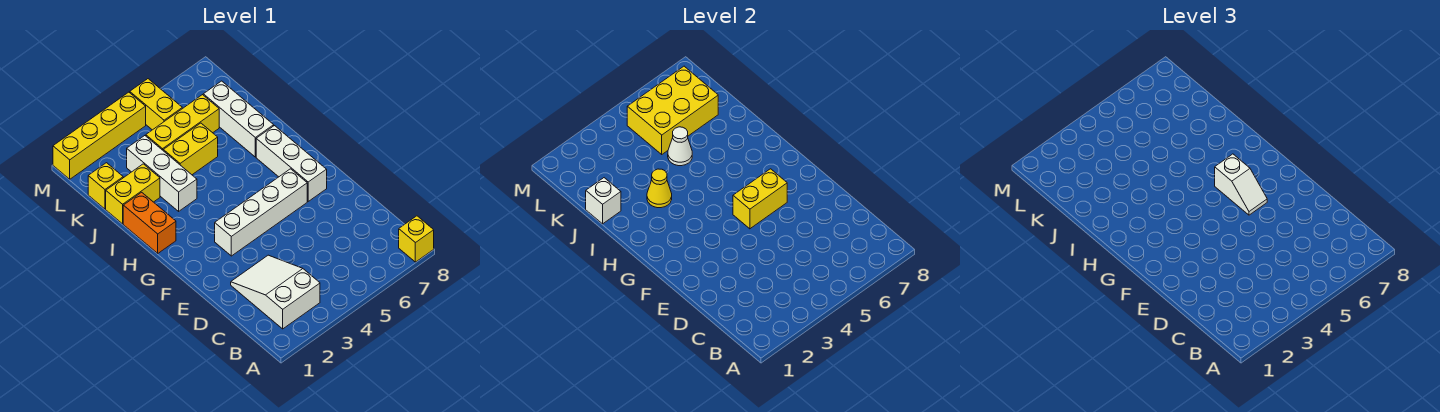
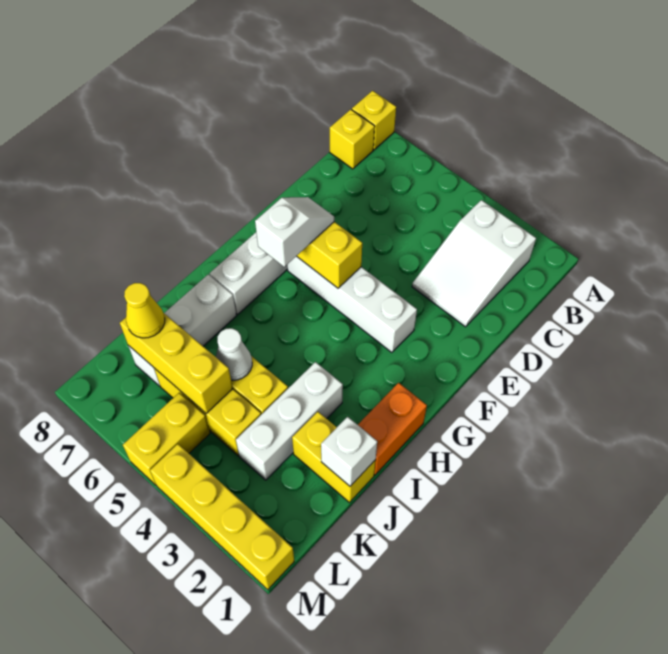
yellow cone I3 level 2 -> yellow cone K7 level 3
yellow brick K1 level 1 -> yellow brick B8 level 1
yellow brick K5:L7 level 2 -> yellow brick K5:K7 level 2

